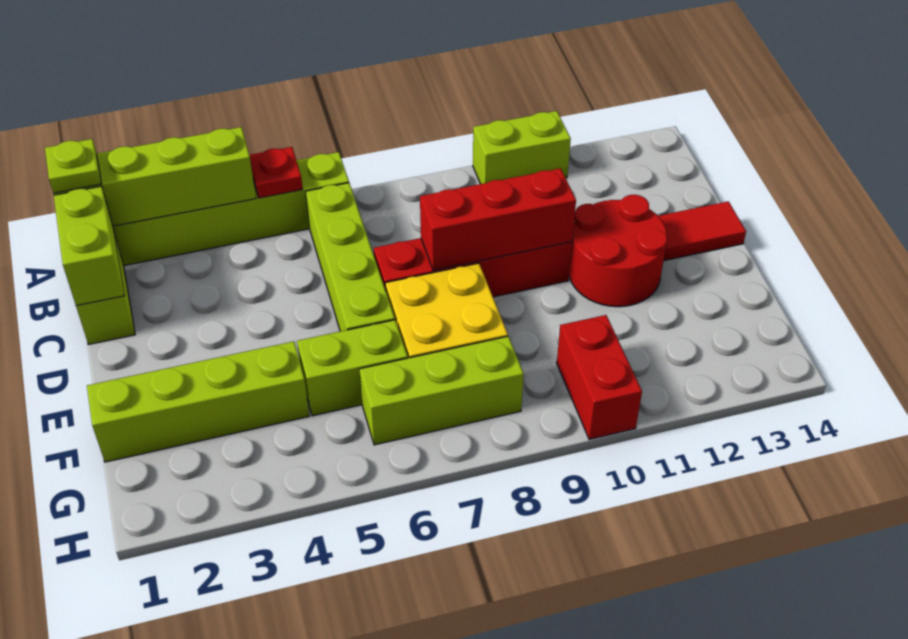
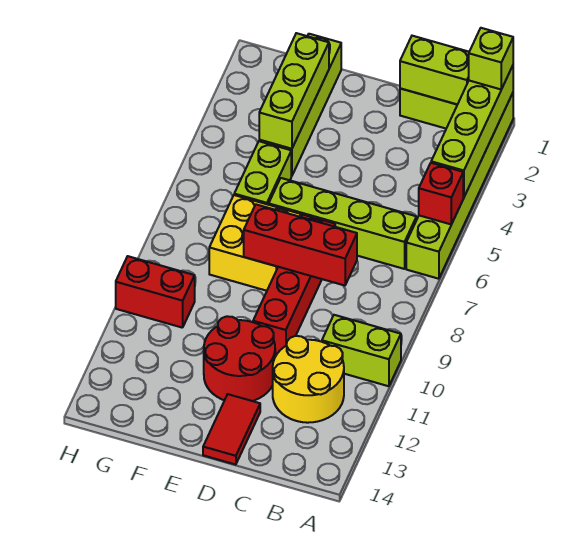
lime plate A1 level 3 -> lime brick A1 level 3
red plate A5 level 2 -> red brick A5 level 2
lime brick A10:A11 level 1 -> lime brick A10:B10 level 1
none -> yellow round brick B11:C12 level 1
red brick D8:D10 level 2 -> red brick C8:E8 level 2
lime brick G6:G8 level 1 -> lime brick F2:F4 level 2

